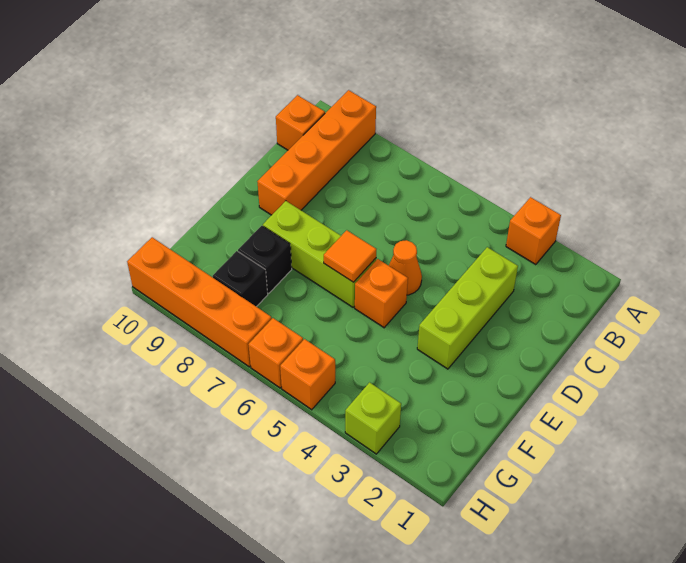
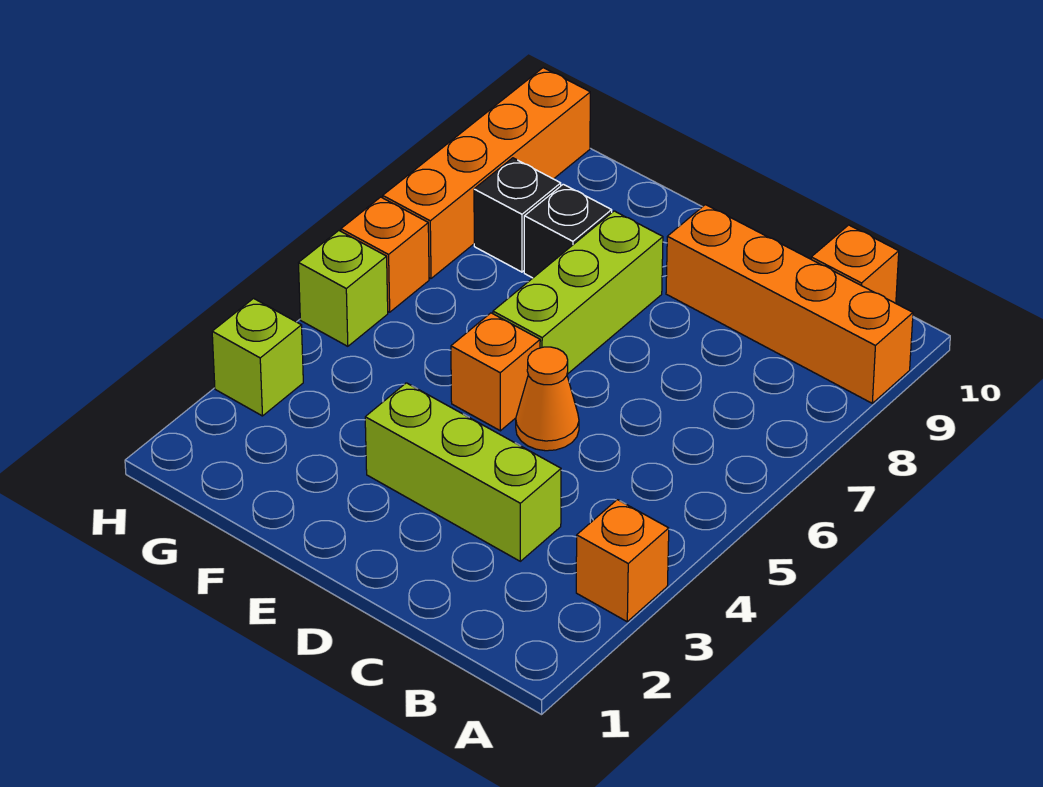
orange tile E6 level 2 -> none
orange brick H5 level 1 -> lime brick H5 level 1

